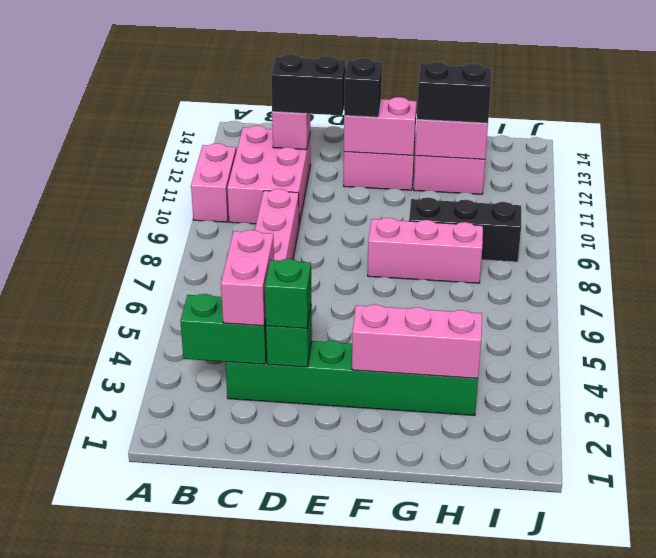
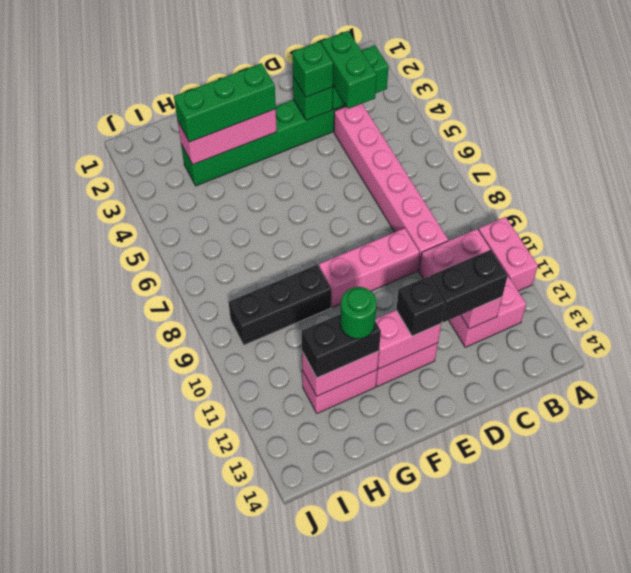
pink brick C3:C4 level 3 -> green brick C3:C4 level 3
none -> green brick F3:H3 level 3
pink brick F8:H8 level 1 -> pink brick D9:F9 level 1
none -> green round brick G12 level 4

